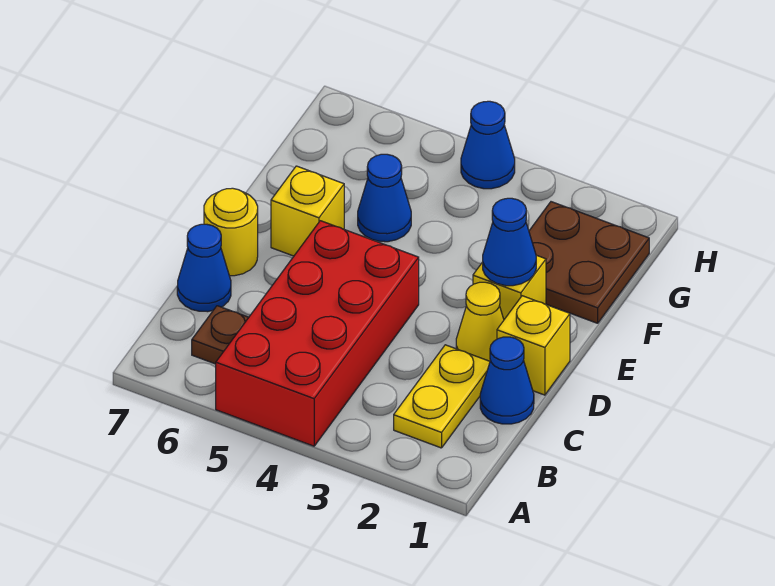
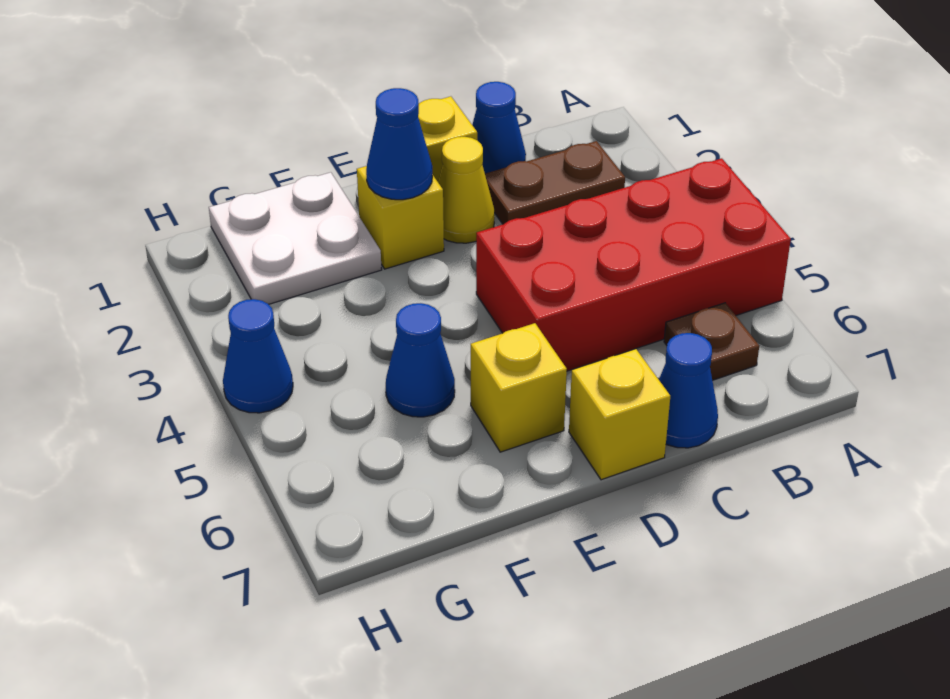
yellow plate B2:C2 level 1 -> brown plate B2:C2 level 1
yellow round brick D7 level 1 -> yellow brick D7 level 1
brown plate F1:G2 level 1 -> white plate F1:G2 level 1

